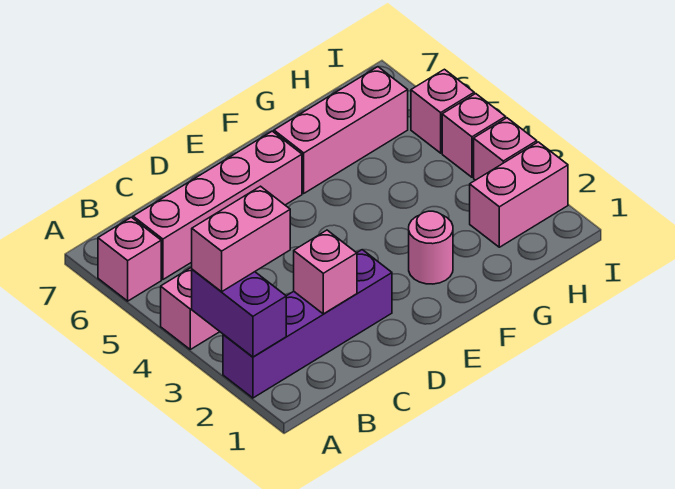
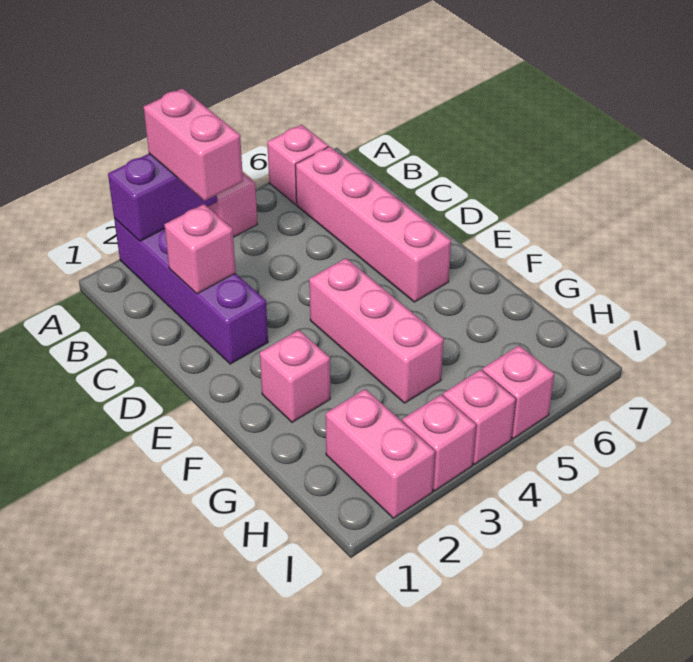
pink round brick F2 level 1 -> pink brick F2 level 1
pink brick F6:H6 level 1 -> pink brick E4:G4 level 1

